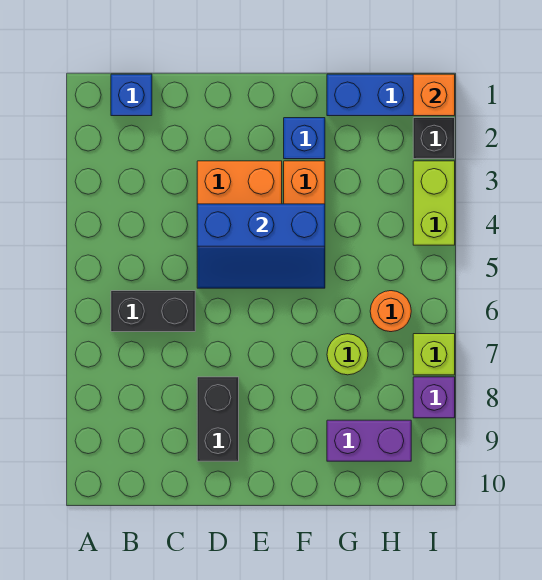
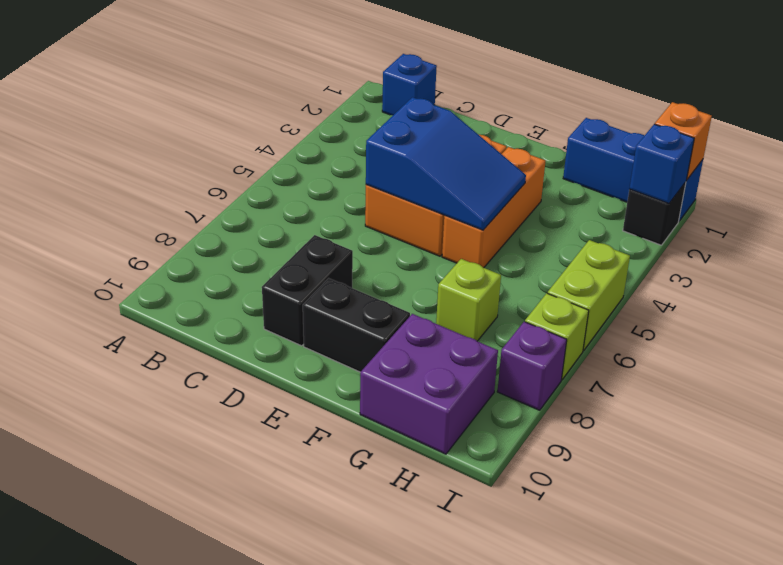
black brick B6:C6 level 1 -> black brick E9:F9 level 1
blue slope D4:F5 level 2 top 4 -> blue slope D4:F5 level 2 top D
blue brick F2 level 1 -> blue brick I2 level 2
lime round brick G7 level 1 -> lime brick G7 level 1
purple brick G9:H9 level 1 -> purple brick G9:H10 level 1
orange round brick H6 level 1 -> none
lime brick I3:I4 level 1 -> lime brick I5:I6 level 1

